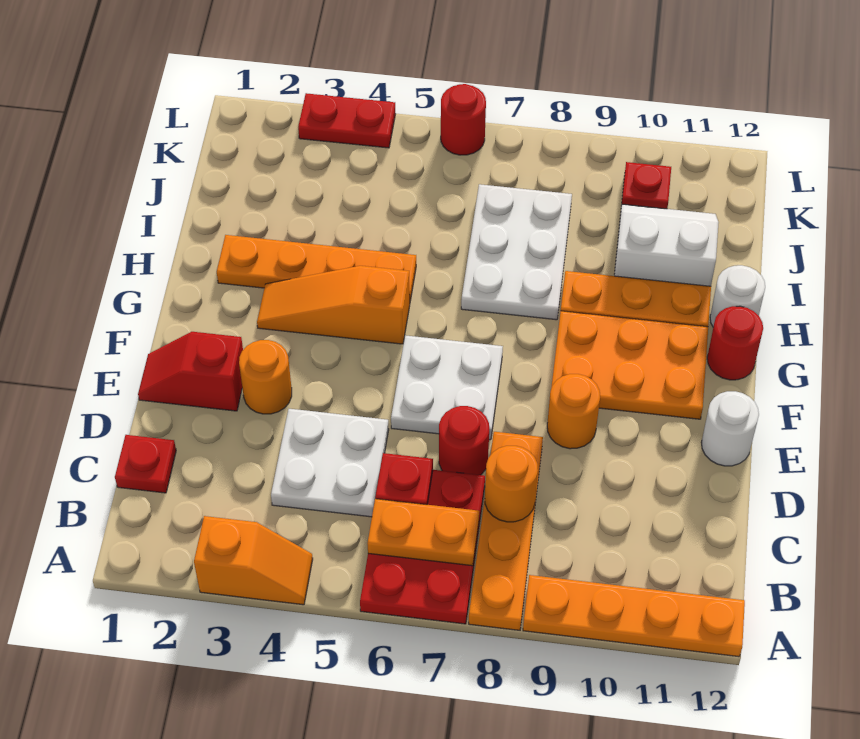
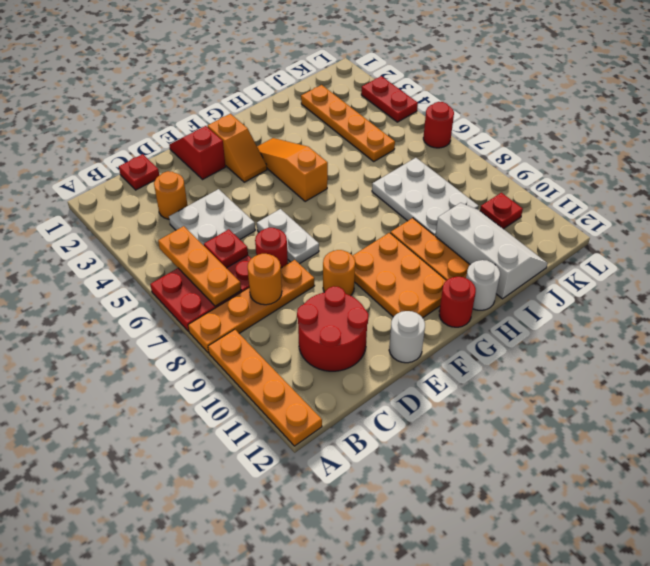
orange slope A3:A4 level 1 top 3 -> orange slope F2:F3 level 1 top 2
orange plate B6:B7 level 2 -> orange plate B5:B7 level 2
none -> red round brick C10:D11 level 1
orange round brick E3 level 1 -> orange round brick C3 level 1
white plate E6:F7 level 1 -> white plate E6:E7 level 1
orange plate H2:H5 level 1 -> orange plate J2:J5 level 1
white plate H7:J8 level 1 -> white plate I7:J9 level 1
white slope I10:J11 level 1 top I -> white slope I10:J12 level 1 top I

